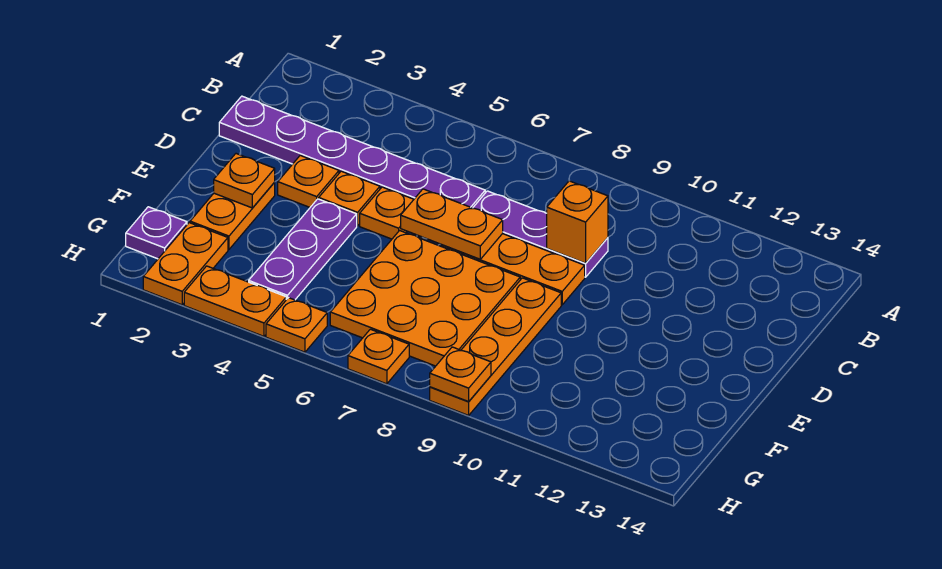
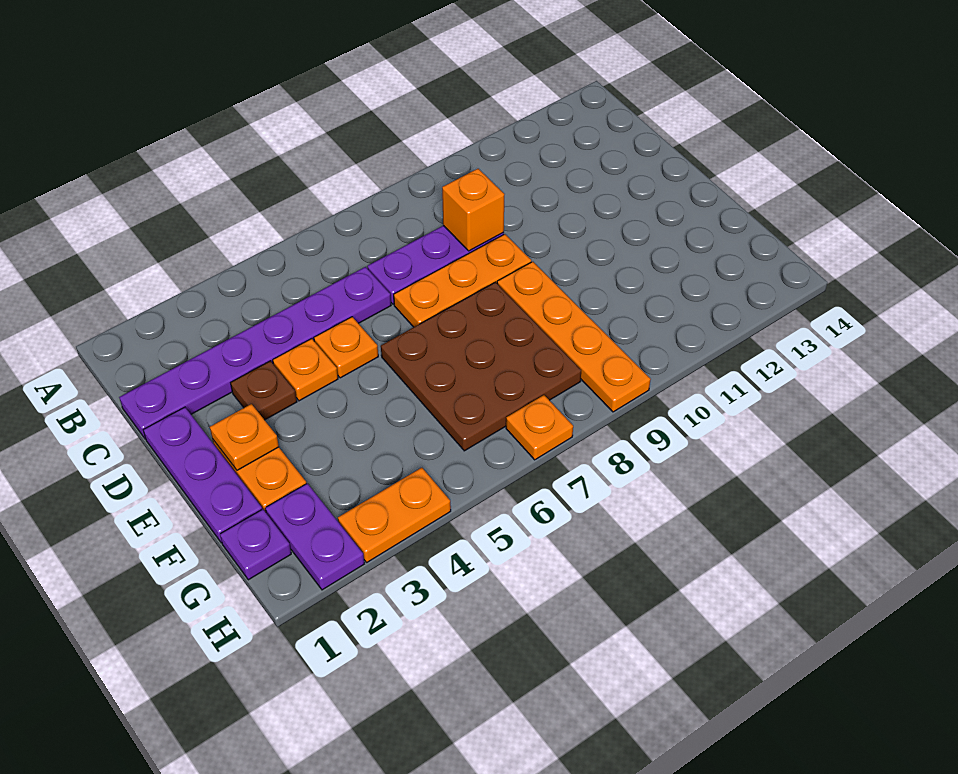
orange plate D3 level 1 -> brown plate D3 level 1
orange plate D6:D7 level 2 -> none
purple plate E4:G4 level 1 -> purple plate D1:F1 level 1
orange plate E6:G8 level 1 -> brown plate E6:G8 level 1
orange plate G2:H2 level 1 -> purple plate G2:H2 level 1
orange plate H5 level 1 -> none
orange plate H9 level 2 -> none

